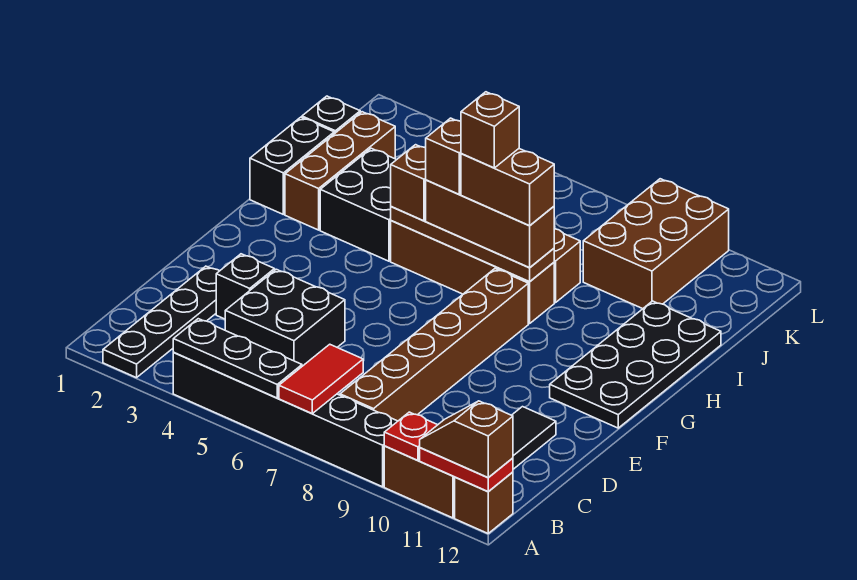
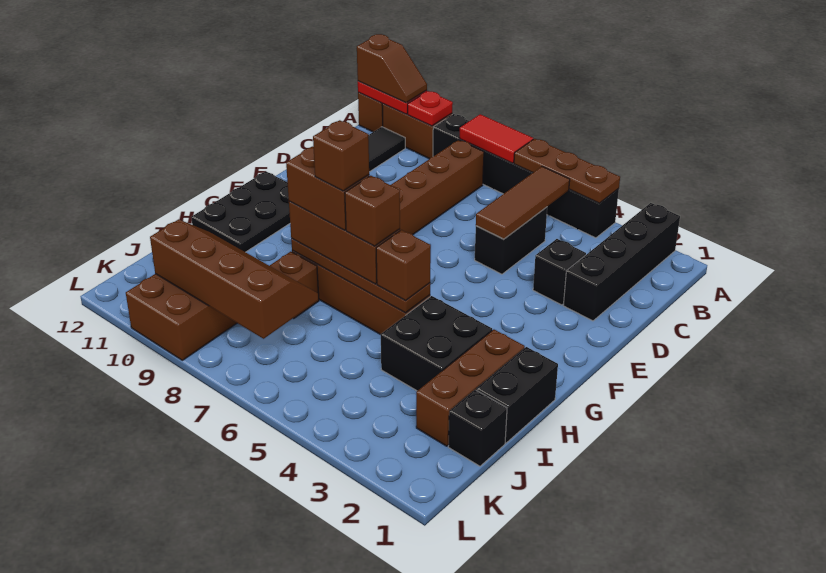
black plate A2:D2 level 1 -> black brick A2:D2 level 1
black plate A4:A6 level 2 -> brown plate A4:A6 level 2
red tile A7:B7 level 2 -> red tile A7:A8 level 2
none -> brown tile B5:D5 level 2
black brick C4:D5 level 1 -> black brick C5:D5 level 1
black plate F11:I12 level 1 -> black plate F11:H12 level 1
none -> brown slope J7:K10 level 2 top K

